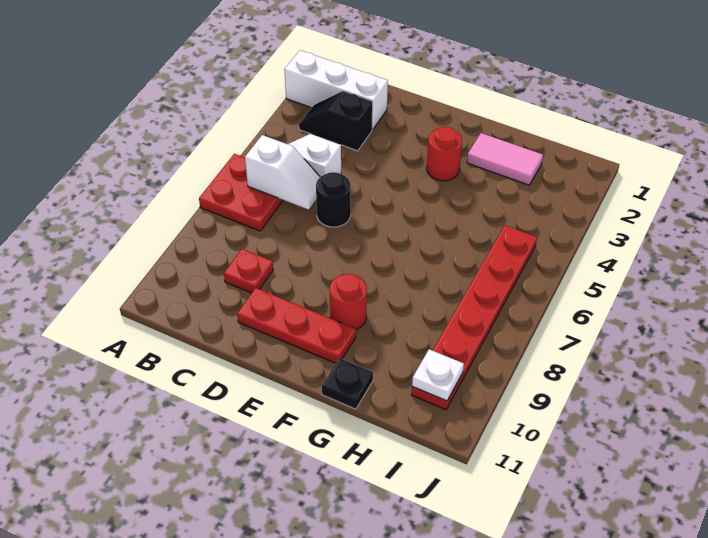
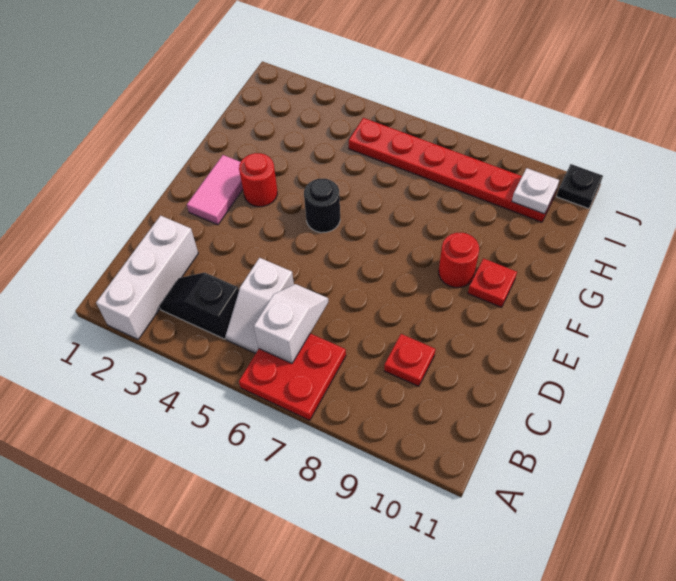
black slope B3:C3 level 1 top C -> black slope B3:B4 level 1 top 4
black round brick D6 level 1 -> black round brick F5 level 1
red plate D10:F10 level 1 -> red plate F10 level 1
pink tile G2:H2 level 1 -> pink tile E2:F2 level 1
black plate G11 level 1 -> black plate J11 level 1

